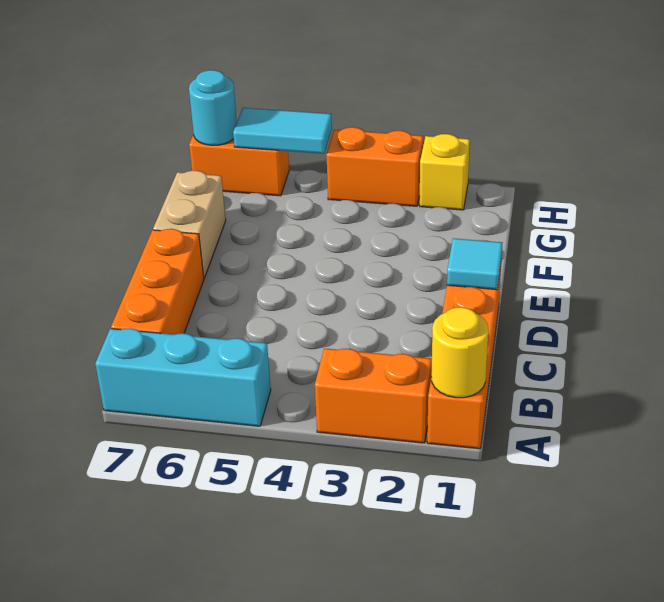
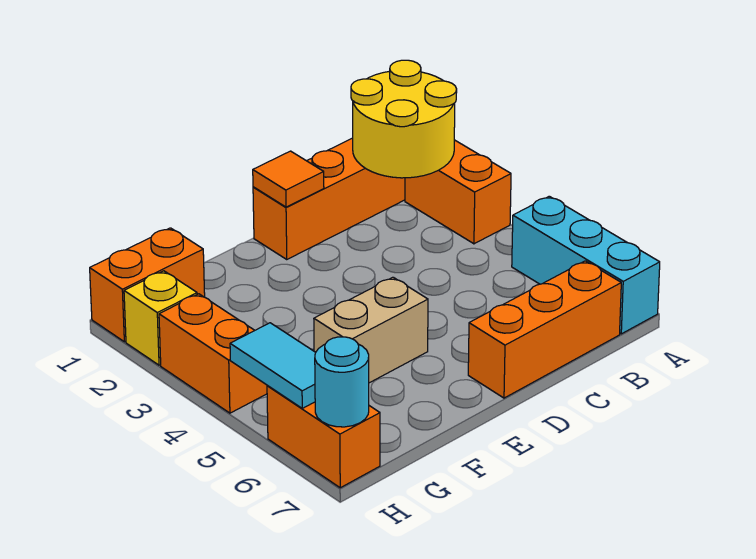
yellow round brick A1 level 2 -> yellow round brick A1:B2 level 2
cyan tile D1 level 2 -> orange tile D1 level 2
tan brick E7:F7 level 1 -> tan brick E5:F5 level 1
none -> orange brick G1:H1 level 1

